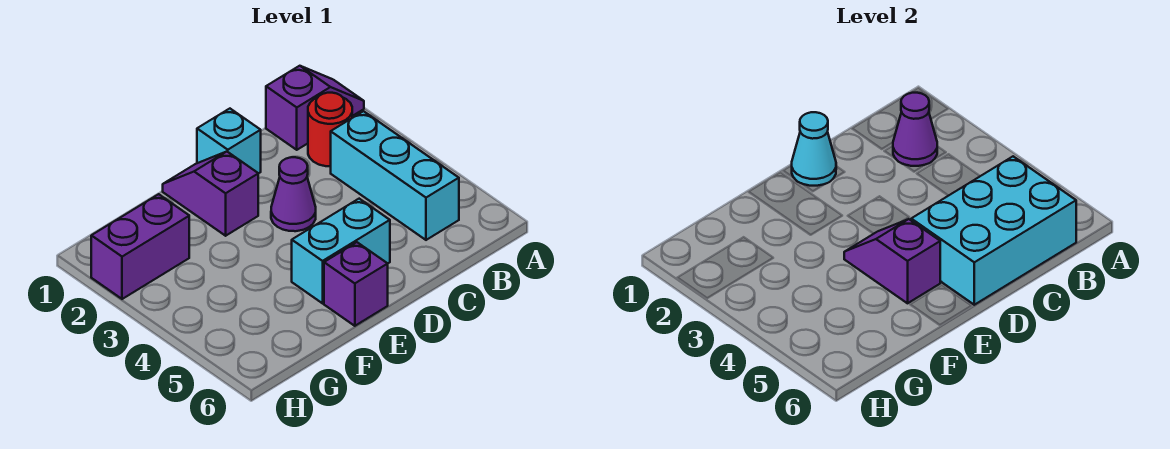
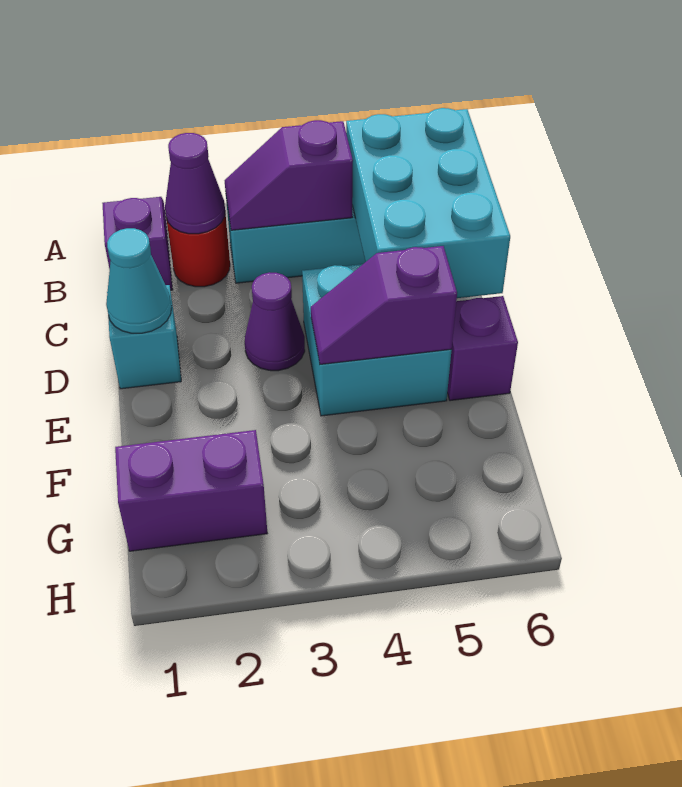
cyan brick D5:E5 level 1 -> cyan brick D4:E5 level 1
purple slope E1:E2 level 1 top 2 -> purple slope B3:B4 level 2 top 4
purple brick G2:H2 level 1 -> purple brick G1:G2 level 1

